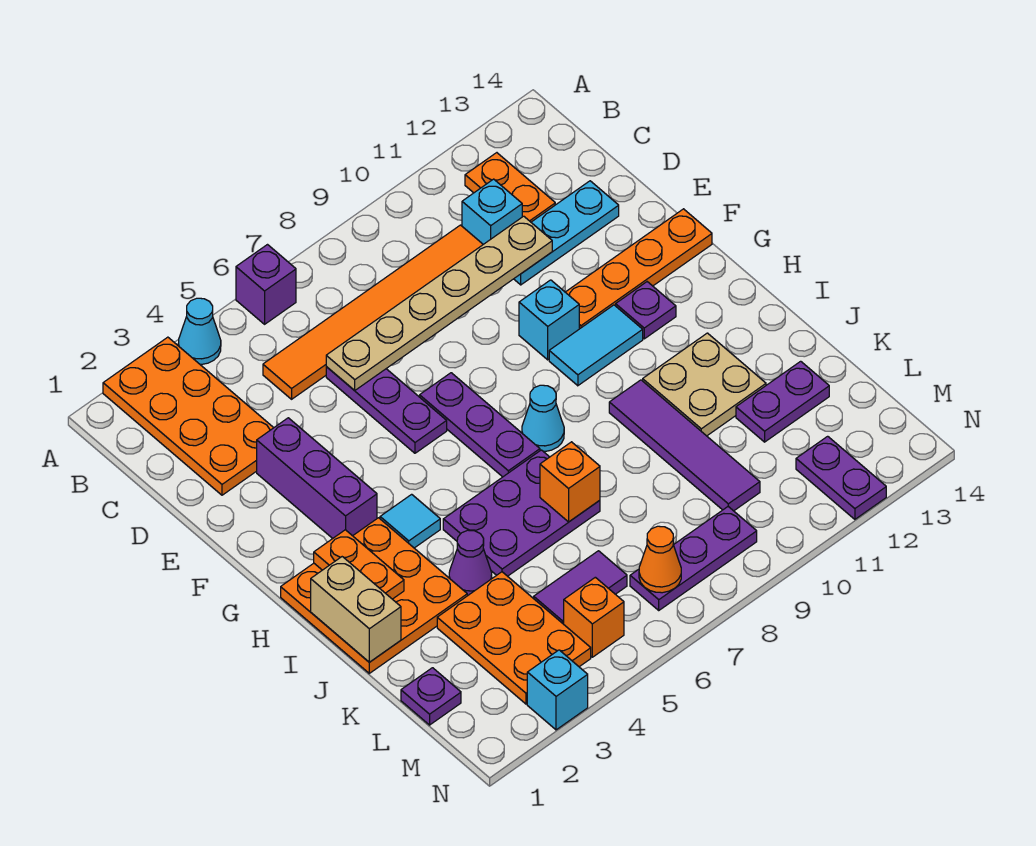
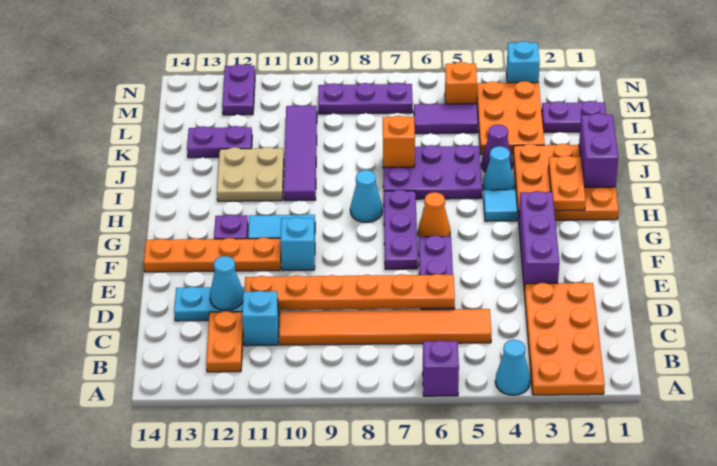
tan plate D6:D11 level 2 -> orange plate D6:D11 level 2
none -> cyan cone D12 level 2
tan brick I1:J1 level 2 -> purple brick I1:J1 level 2
none -> cyan cone I4 level 1
purple plate L1 level 1 -> purple plate L1:L2 level 1
orange cone M7 level 2 -> orange cone G6 level 1

